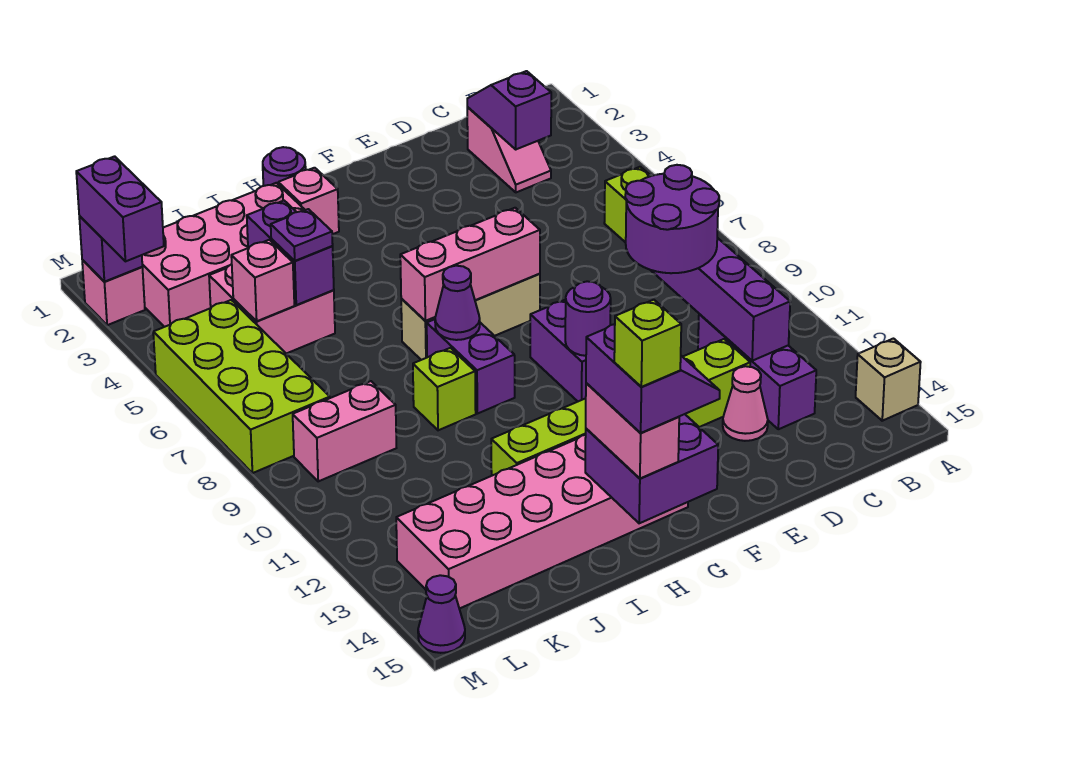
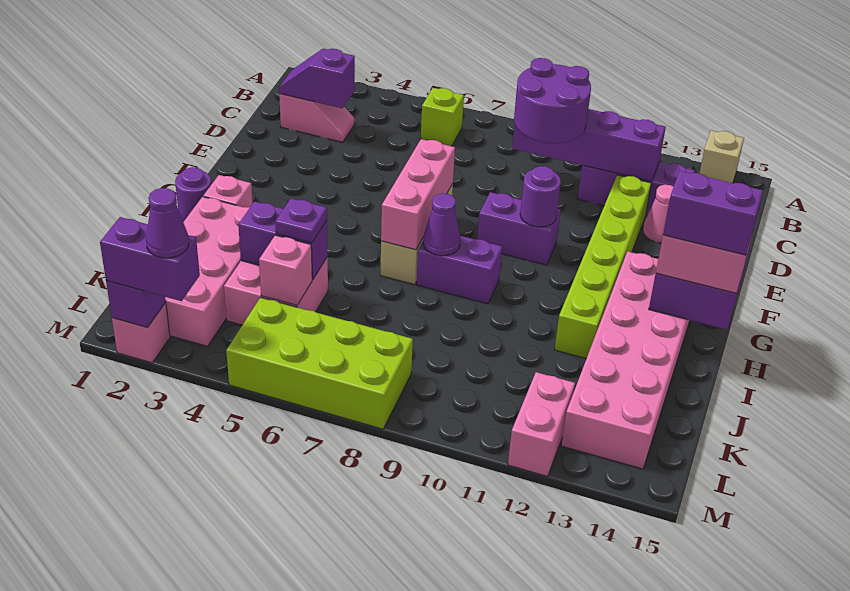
lime brick H15 level 5 -> none
lime brick I9 level 1 -> none
pink brick K9:L9 level 1 -> pink brick L12:M12 level 1
purple cone M15 level 1 -> purple cone M3 level 4

